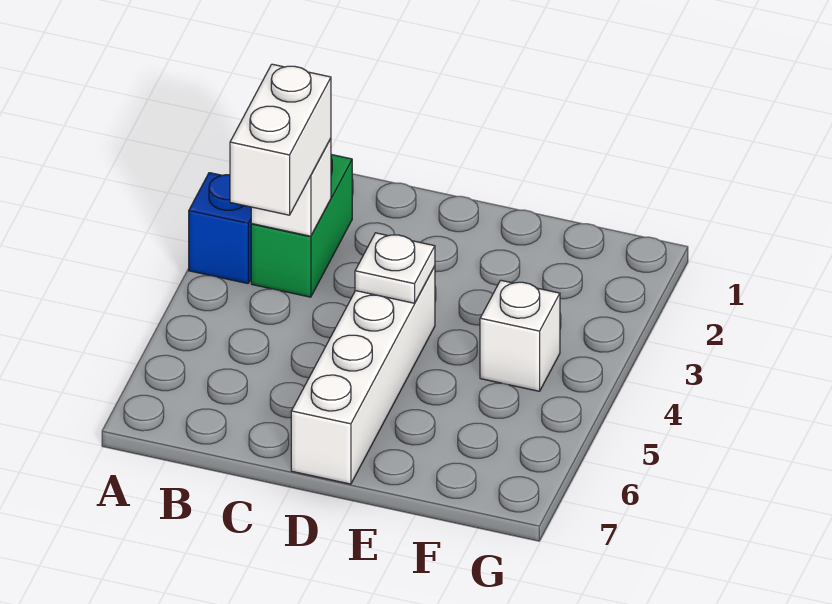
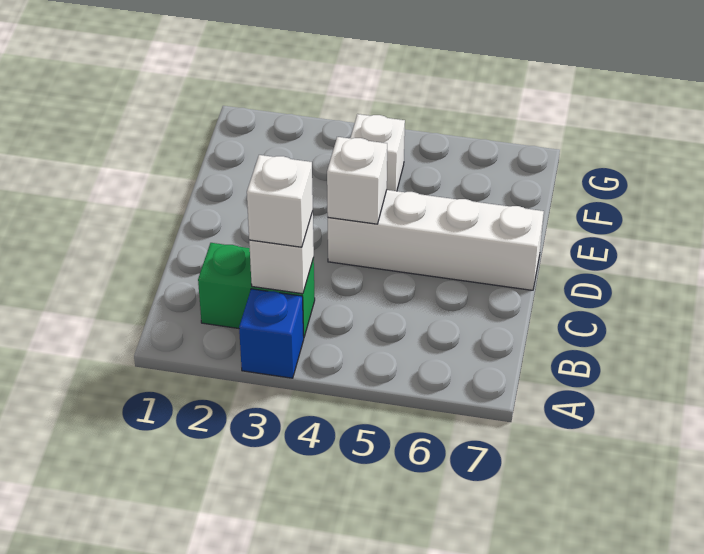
white brick B3:B4 level 3 -> white brick B3 level 3
white plate D4 level 2 -> white brick D4 level 2

